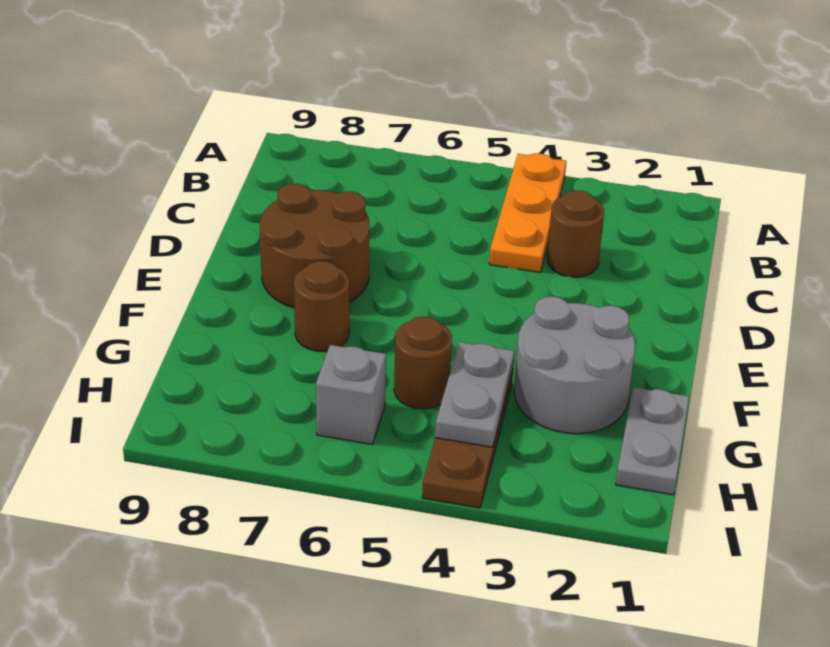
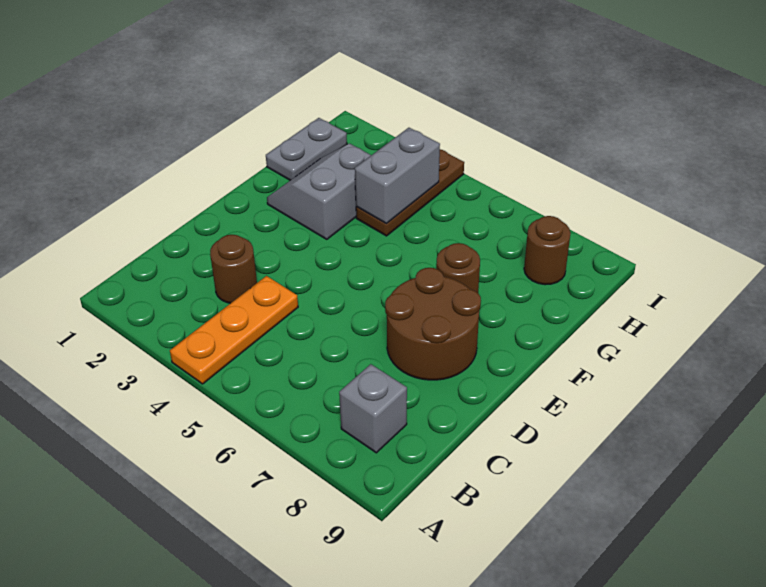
grey round brick F2:G3 level 1 -> grey slope F2:G3 level 1 top 3
grey plate G4:H4 level 2 -> grey brick G4:H4 level 2
brown round brick G5 level 1 -> brown round brick H8 level 1
grey brick H6 level 1 -> grey brick B8 level 1

